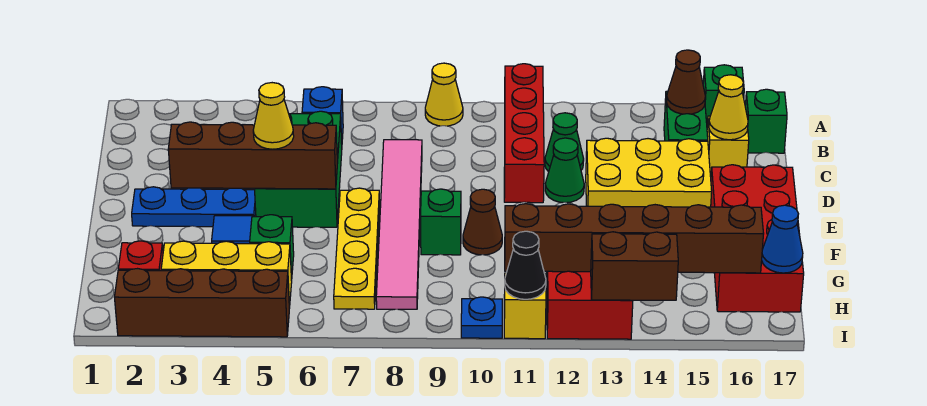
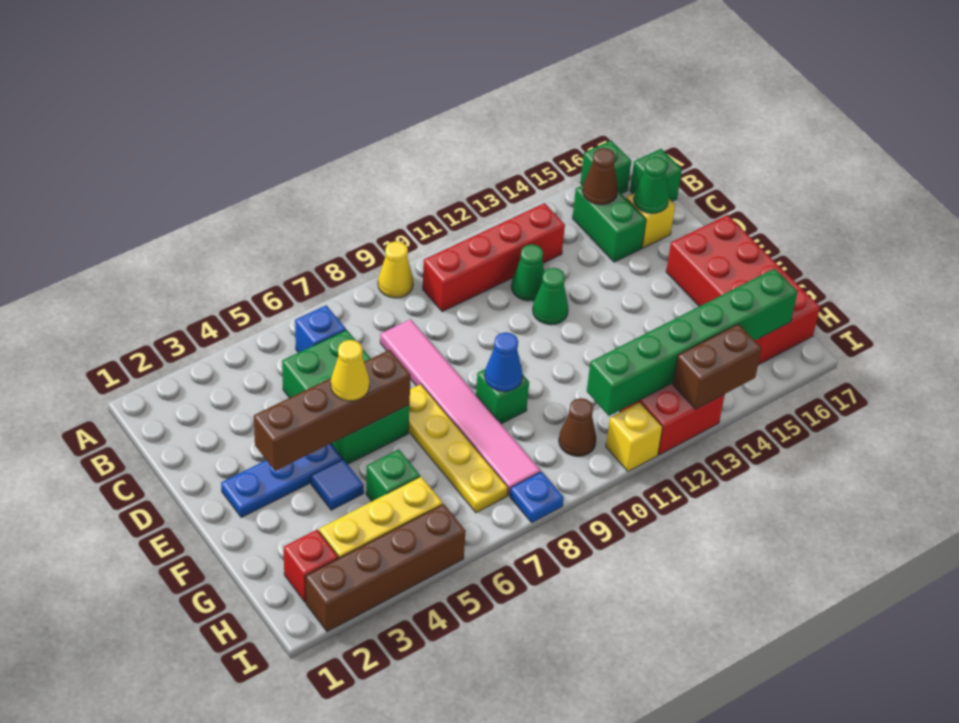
red brick A11:D11 level 1 -> red brick B10:B13 level 1
yellow cone C16 level 2 -> green cone C16 level 2
yellow brick D13:E15 level 1 -> none
brown cone F10 level 1 -> brown cone H10 level 1
brown brick H11:H16 level 2 -> green brick H11:H16 level 2
blue cone H17 level 2 -> blue cone F9 level 2
blue plate I10 level 1 -> blue plate I8 level 1
black cone I11 level 2 -> none

